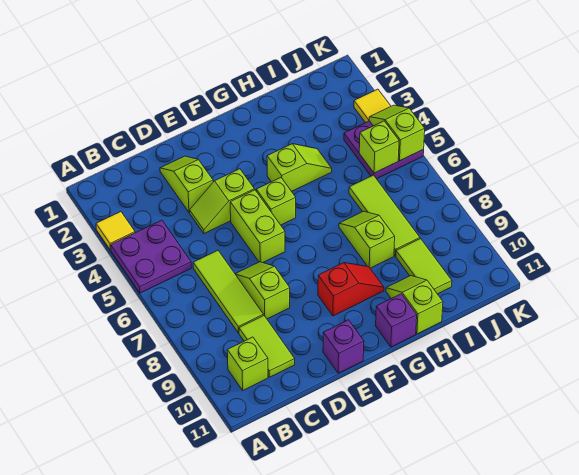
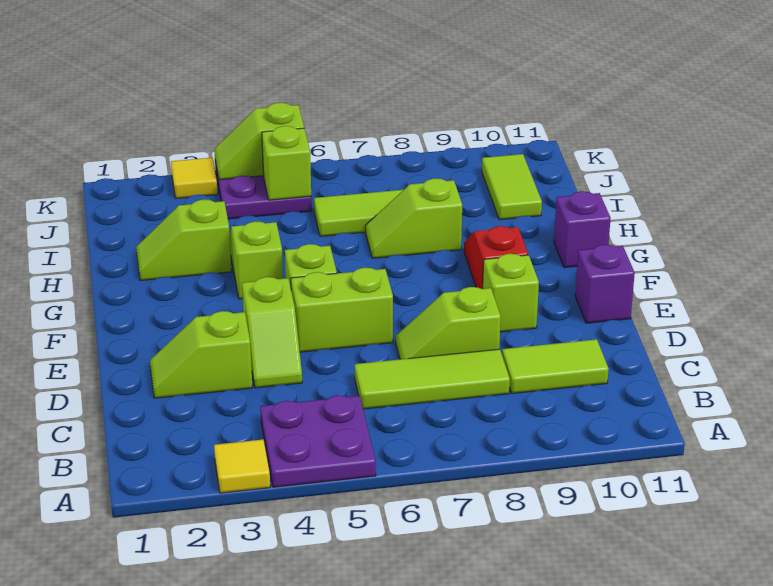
lime brick B10 level 1 -> lime brick E9 level 1
lime slope H10:H11 level 1 top 11 -> lime slope H2:H3 level 1 top 3
lime tile I9:I10 level 1 -> lime tile I10:J10 level 1

